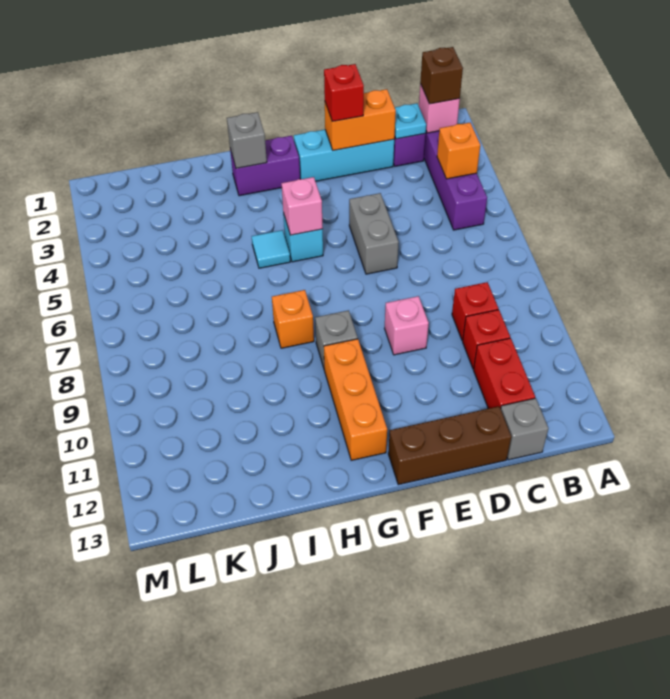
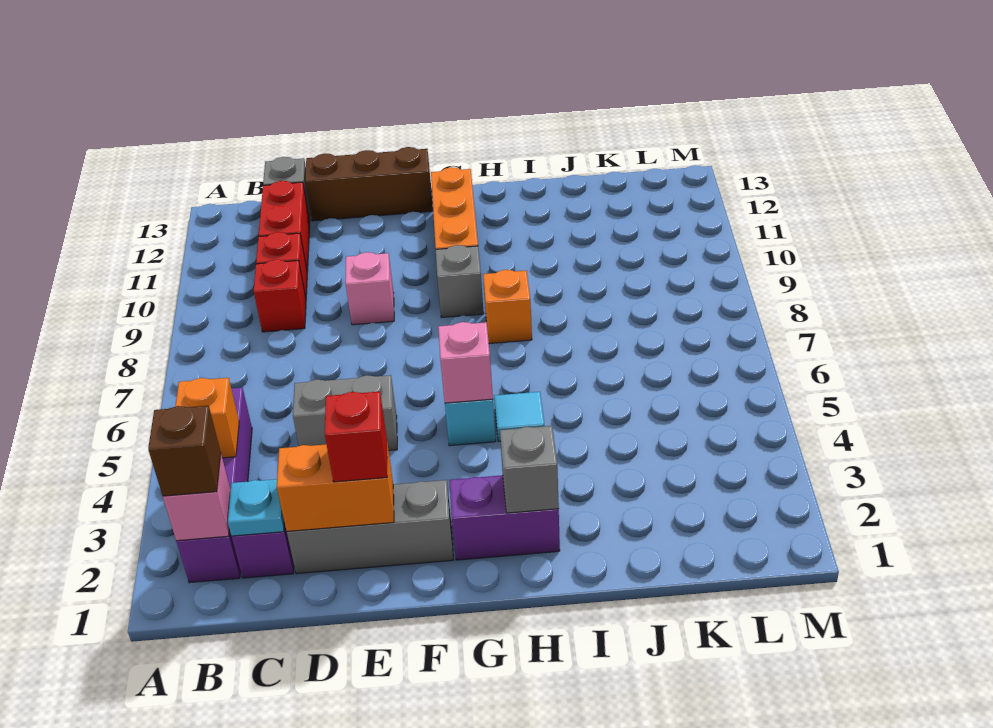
cyan brick D2:F2 level 1 -> grey brick D2:F2 level 1
grey brick E5:E6 level 1 -> grey brick D5:E5 level 1

